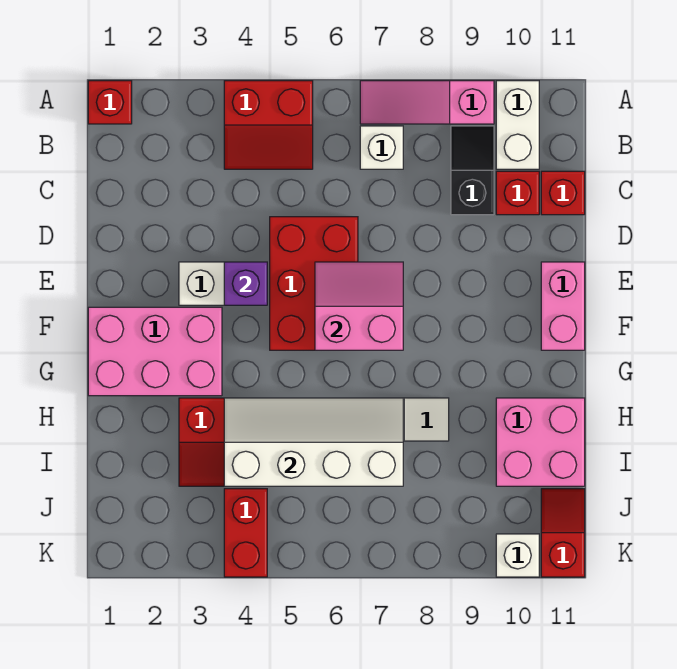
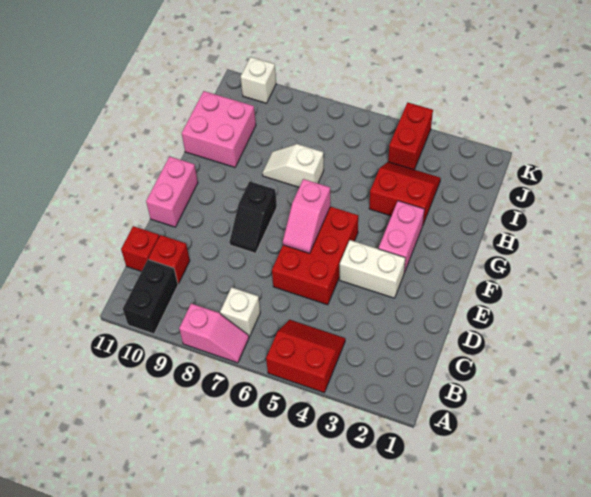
red brick A1 level 1 -> none
pink slope A7:A9 level 1 top 9 -> pink slope A7:A8 level 1 top 8
white brick A10:B10 level 1 -> black brick A10:B10 level 1
black slope B9:C9 level 1 top C -> black slope E8:F8 level 1 top F
purple brick E4 level 2 -> none
pink slope E6:F7 level 2 top F -> pink slope E6:F6 level 2 top F
pink brick F1:G3 level 1 -> pink brick F3:G3 level 1
white slope H4:I7 level 2 top I -> none
red slope J11:K11 level 1 top K -> none

